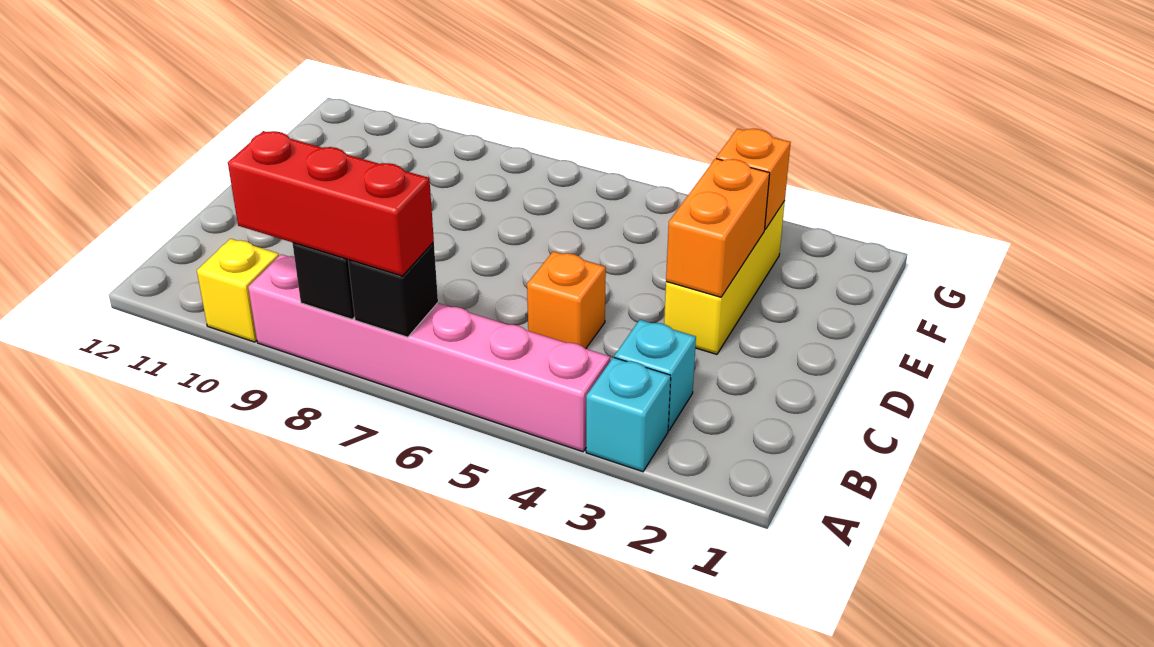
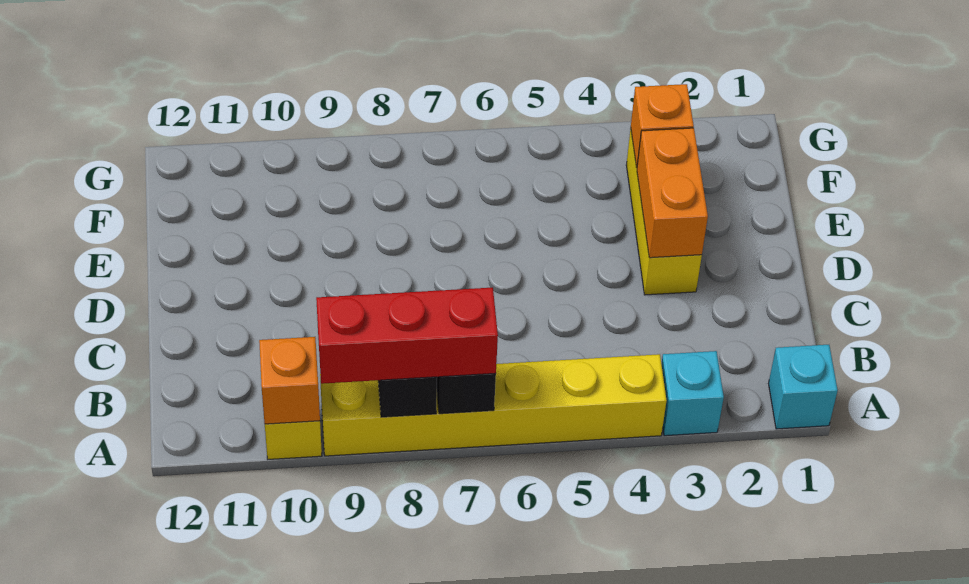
pink brick A4:A9 level 1 -> yellow brick A4:A9 level 1
cyan brick B3 level 1 -> cyan brick A1 level 1
orange brick C5 level 1 -> orange brick A10 level 2

